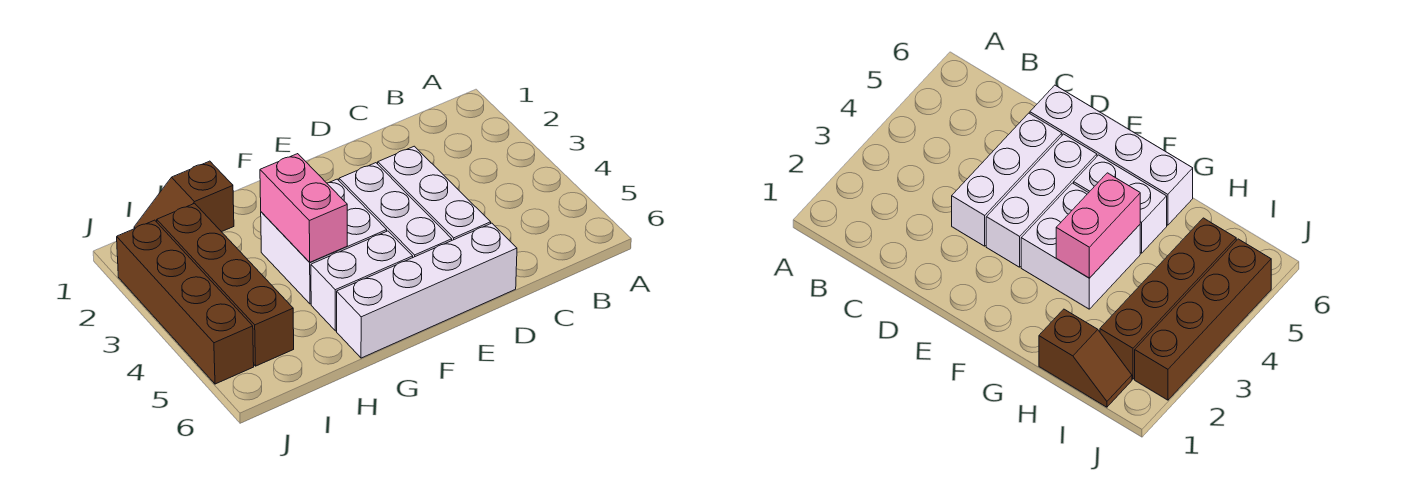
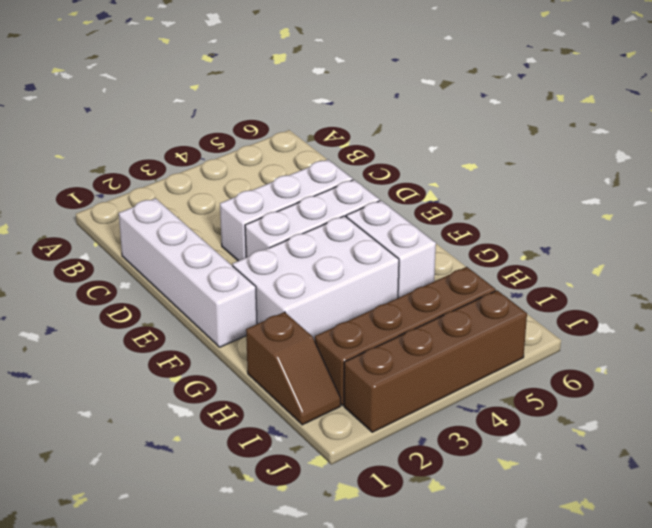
white brick D6:G6 level 1 -> white brick C1:F1 level 1
white brick F3:G4 level 1 -> white brick F2:G4 level 1
pink brick G3:G4 level 2 -> none

